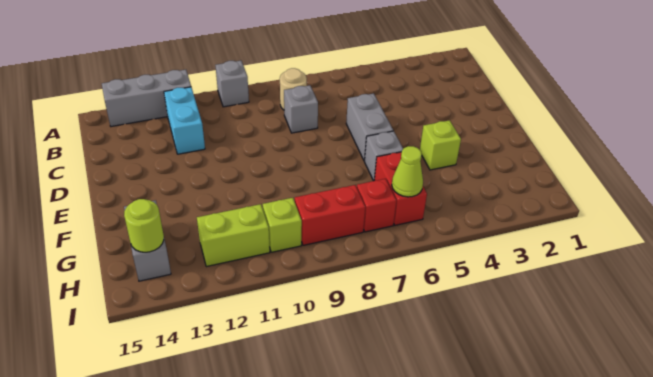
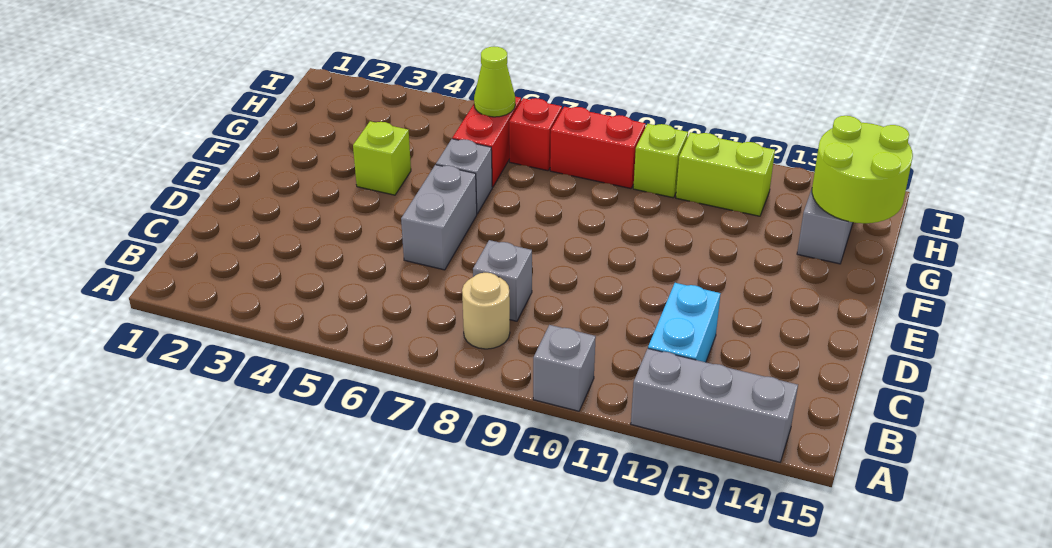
lime round brick H14 level 2 -> lime round brick G14:H15 level 2

